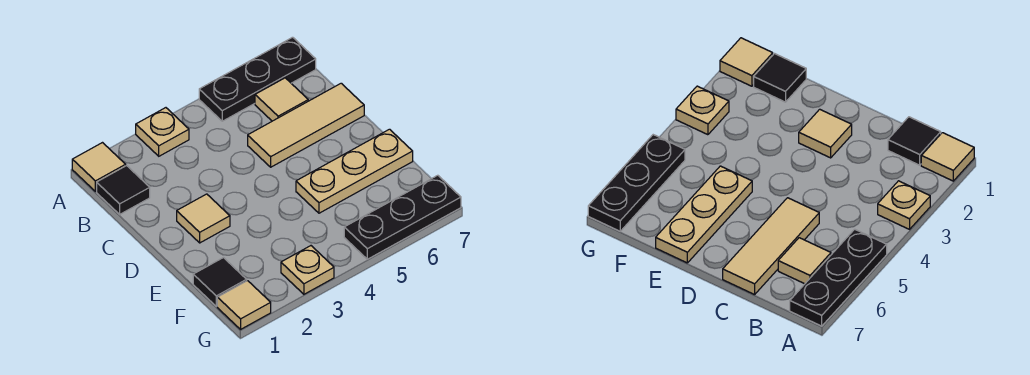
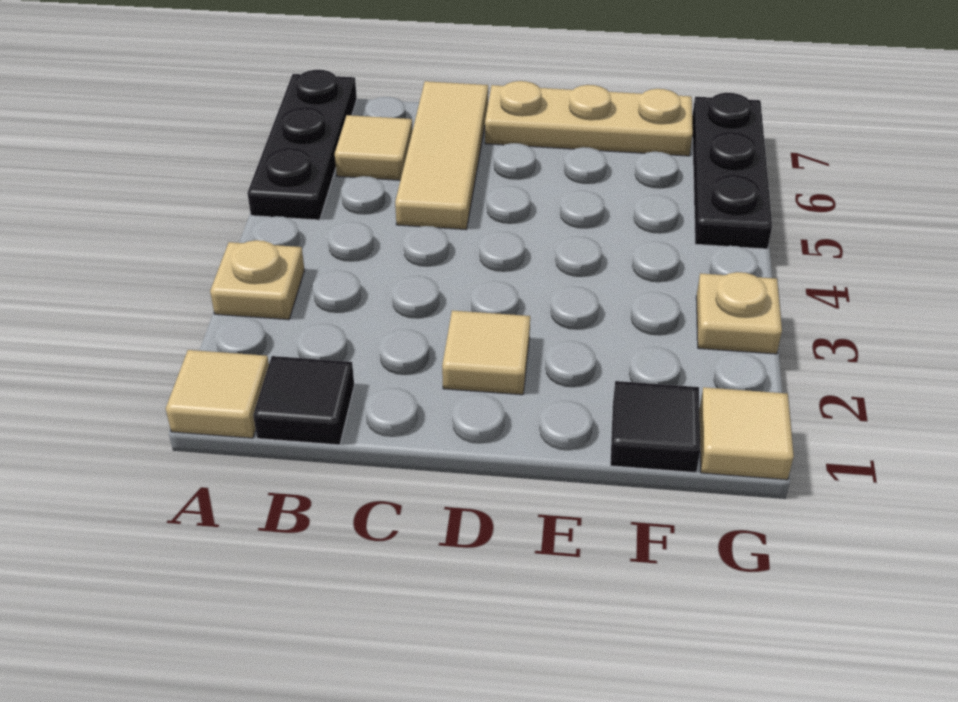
tan plate E5:E7 level 1 -> tan plate D7:F7 level 1

